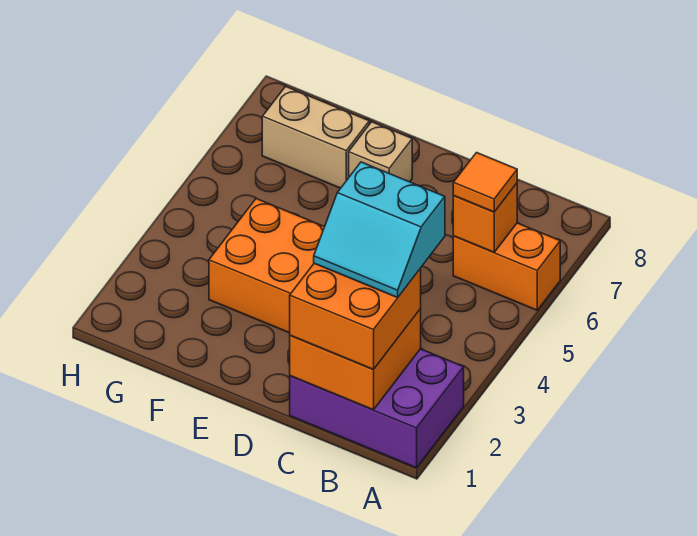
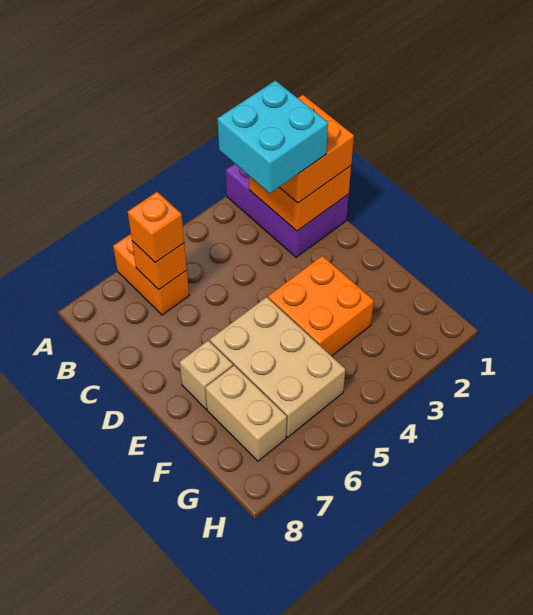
cyan slope B2:C3 level 4 top 3 -> cyan brick B2:C3 level 4
orange tile B6 level 3 -> orange brick B6 level 3
none -> tan brick E5:G6 level 1

